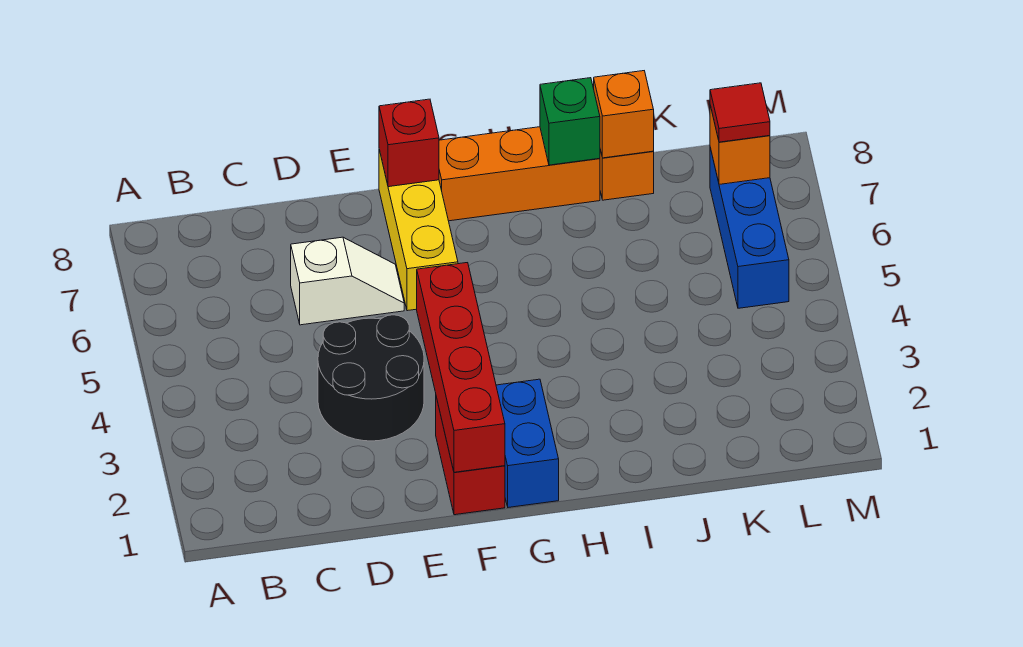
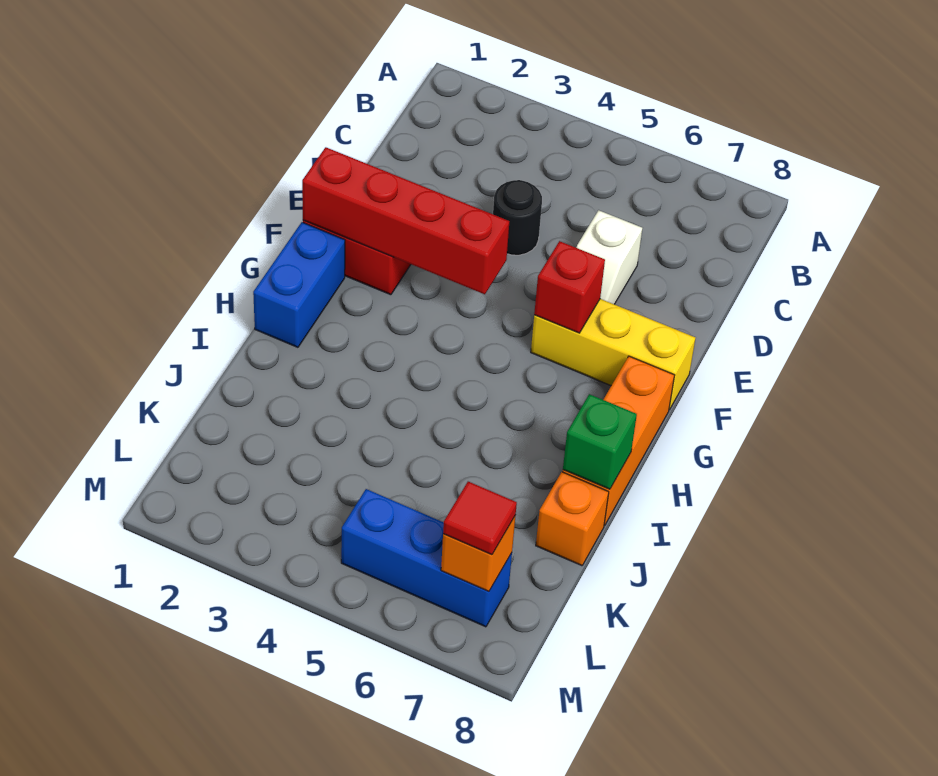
black round brick D3:E4 level 1 -> black round brick D4 level 1
red brick F8 level 2 -> red brick F6 level 2
blue brick G1:G2 level 1 -> blue brick G1:H1 level 1
orange brick J8 level 2 -> none

